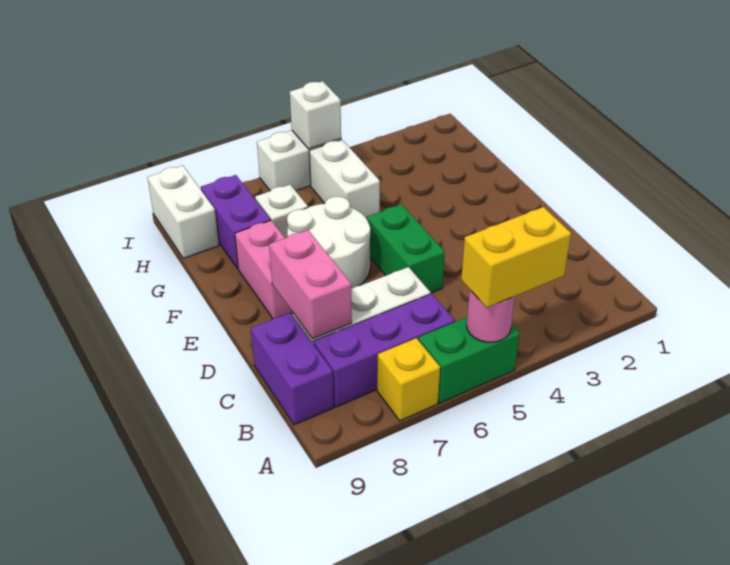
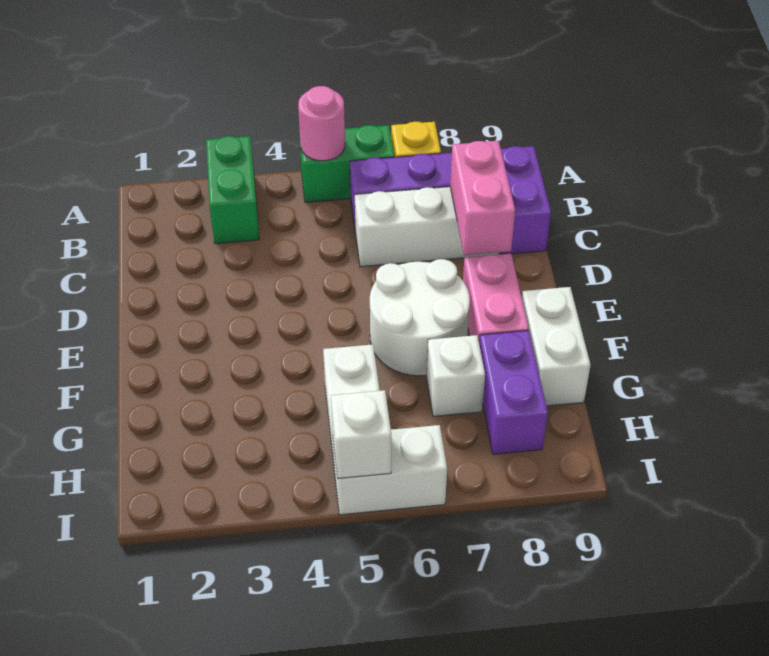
yellow brick A4:A5 level 3 -> none
green brick D5:E5 level 1 -> green brick A3:B3 level 1
white brick H9:I9 level 1 -> white brick F9:G9 level 1

